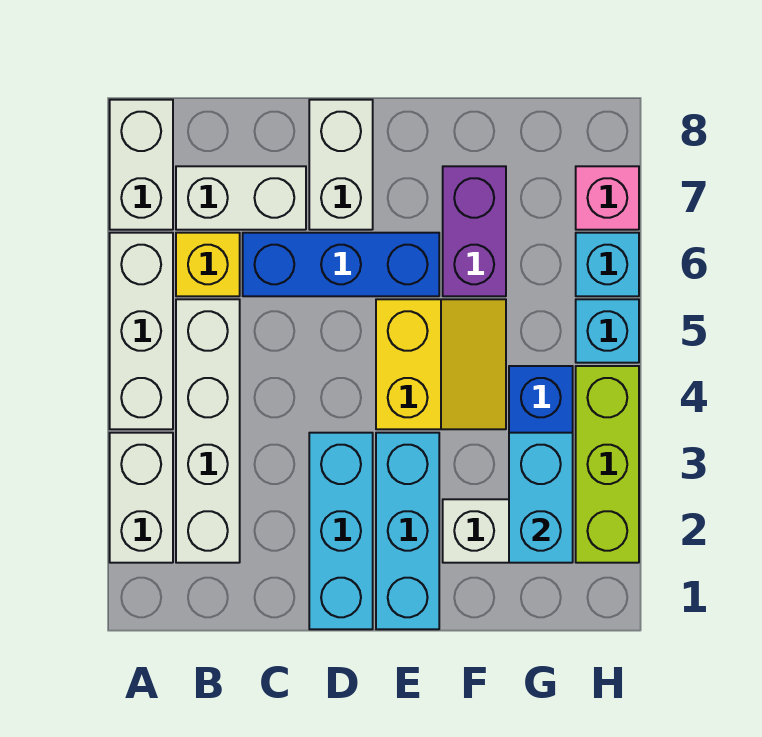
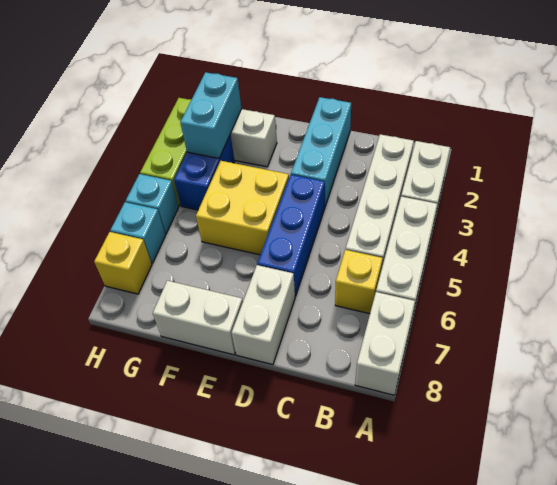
white brick B7:C7 level 1 -> white brick E8:F8 level 1
blue brick C6:E6 level 1 -> blue brick D4:D6 level 1
cyan brick E1:E3 level 1 -> none
yellow slope E4:F5 level 1 top E -> yellow brick E4:F5 level 1
purple brick F6:F7 level 1 -> none
pink brick H7 level 1 -> yellow brick H7 level 1

